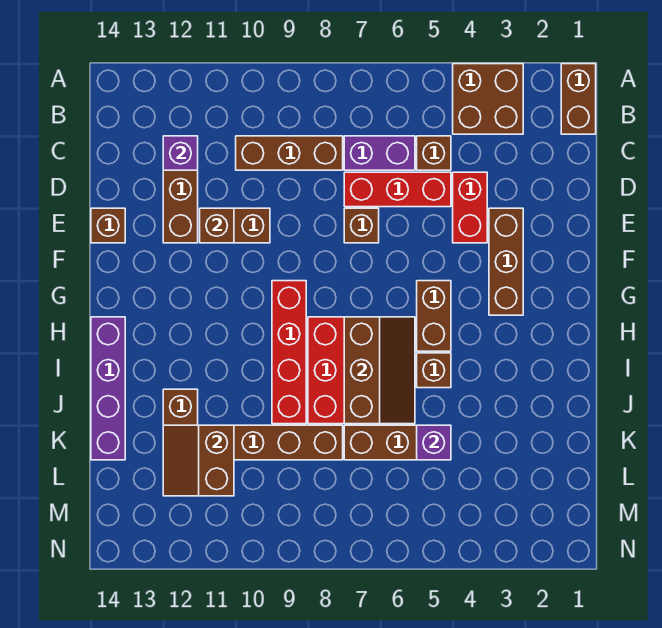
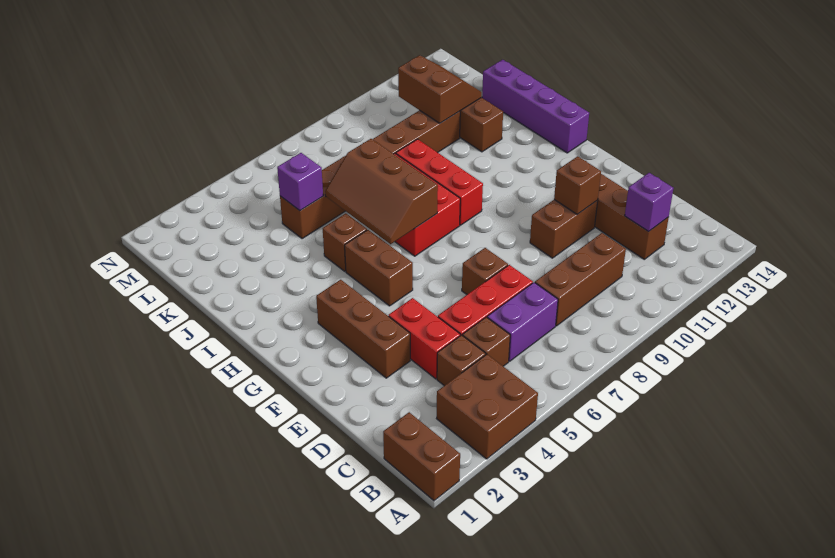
brown brick E14 level 1 -> brown brick C4 level 1
red brick G9:J9 level 1 -> red brick H9:J9 level 1

